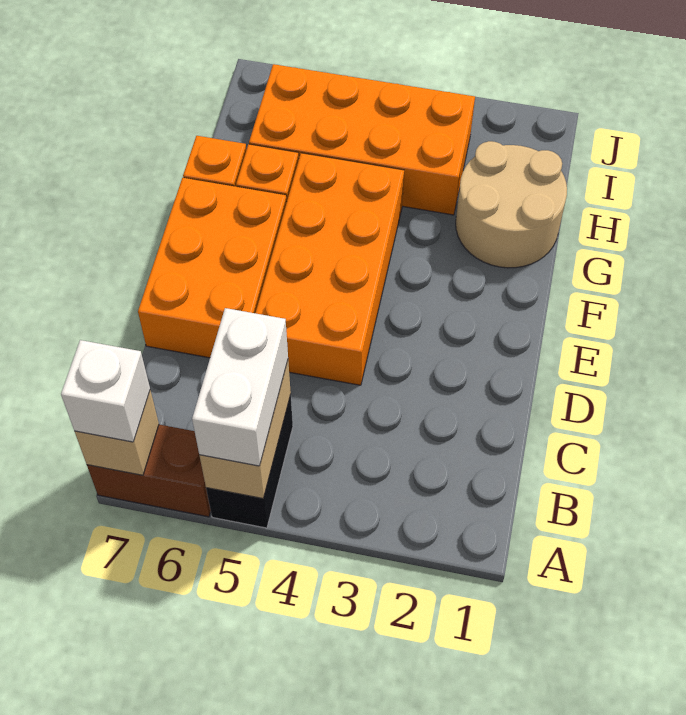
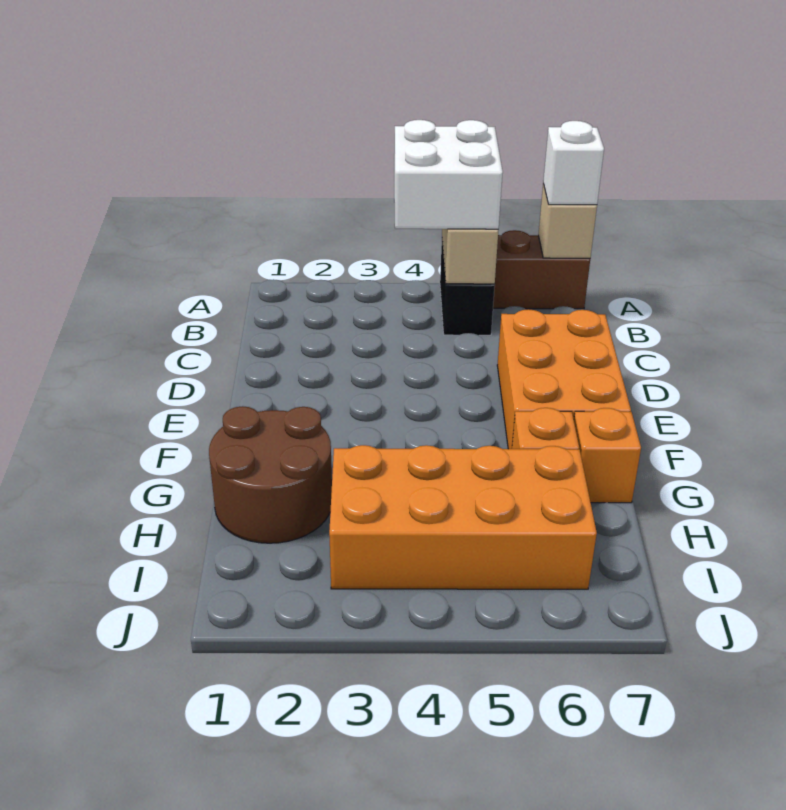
white brick A5:B5 level 3 -> white brick A4:B5 level 3
orange brick D4:G5 level 1 -> none
tan round brick G1:H2 level 1 -> brown round brick G1:H2 level 1

